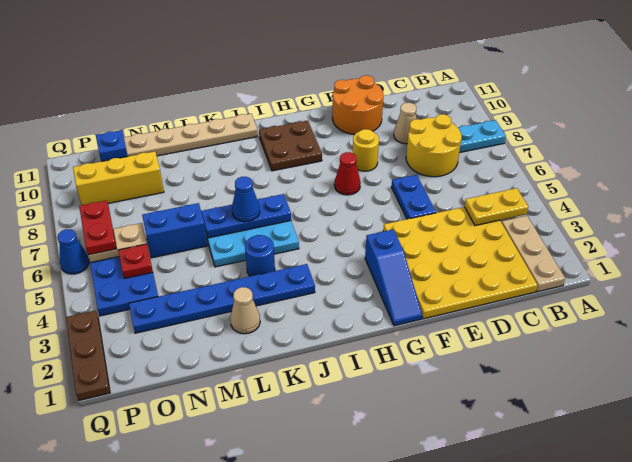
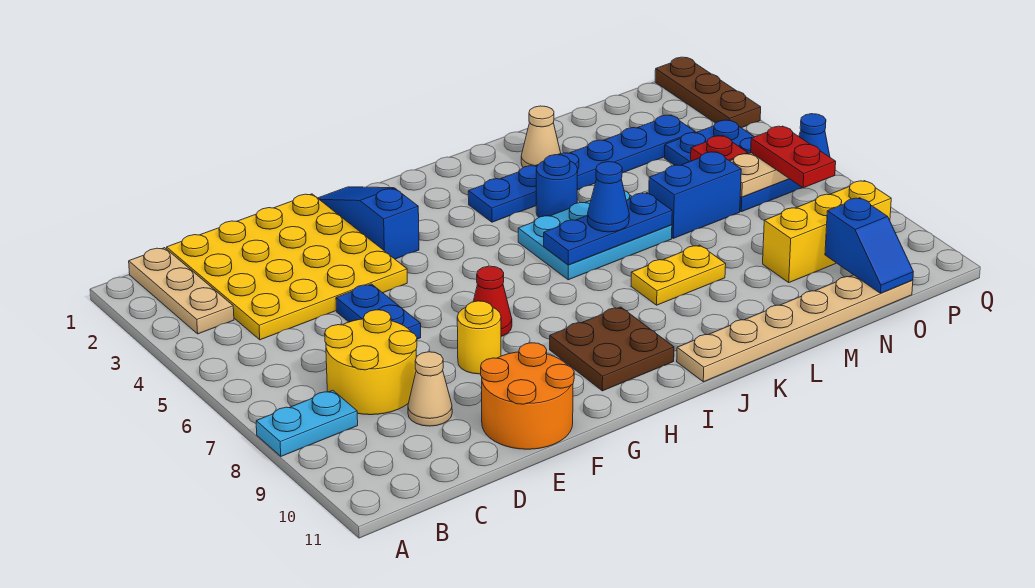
yellow plate B4:C4 level 2 -> yellow plate K8:L8 level 1

